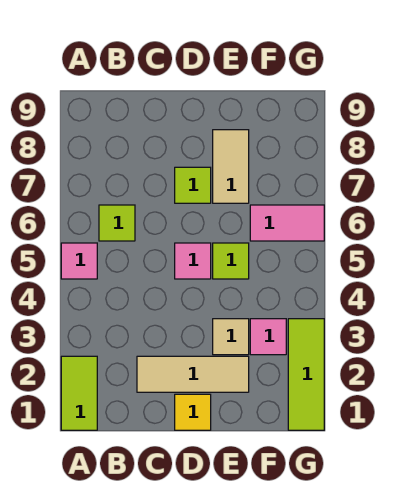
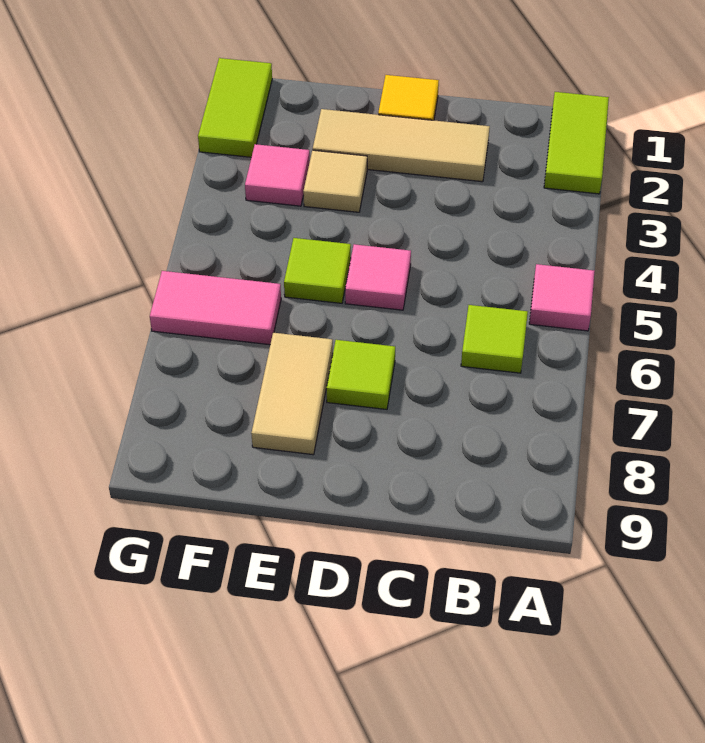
lime tile G1:G3 level 1 -> lime tile G1:G2 level 1

